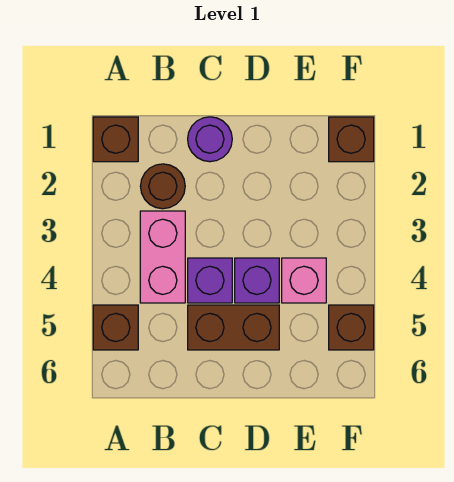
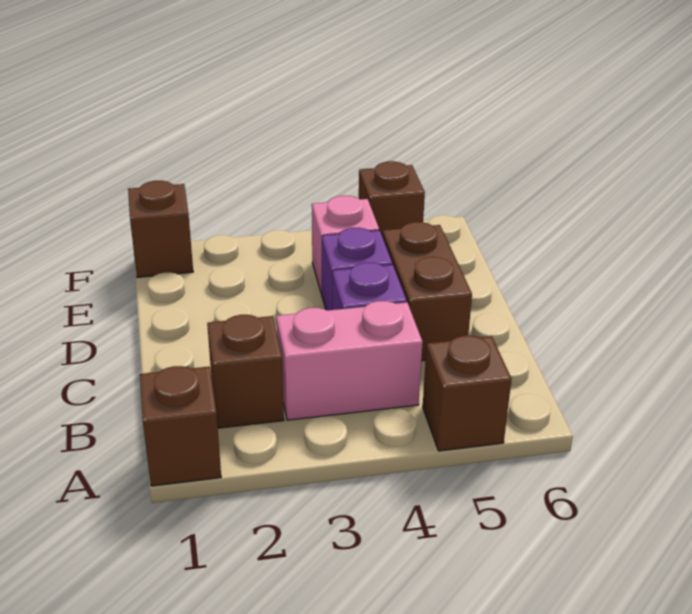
brown round brick B2 level 1 -> brown brick B2 level 1
purple round brick C1 level 1 -> none

